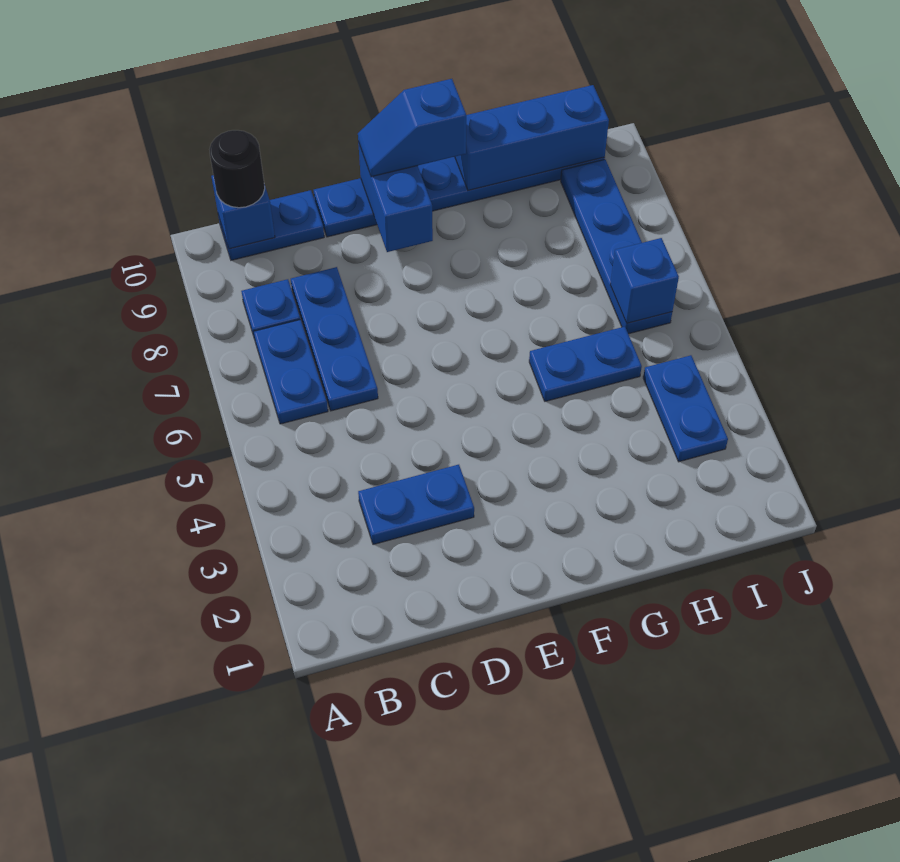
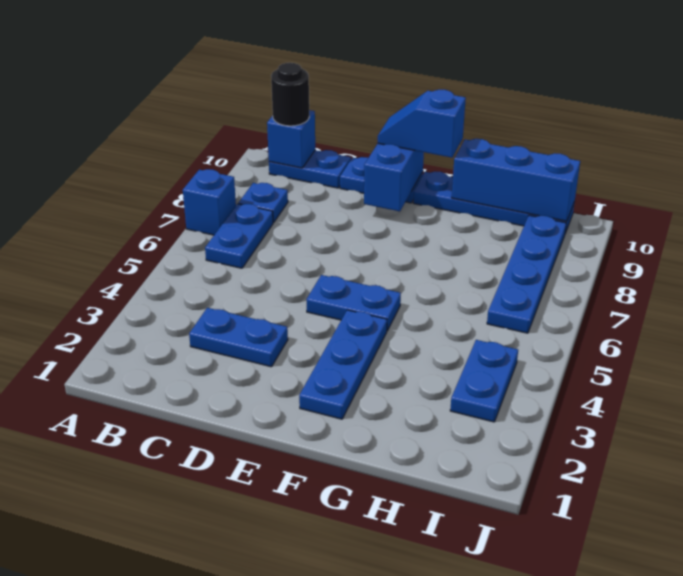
blue plate C6:C8 level 1 -> blue plate F2:F4 level 1
blue plate G5:H5 level 1 -> blue plate E5:F5 level 1
blue brick I6 level 2 -> blue brick A7 level 1

